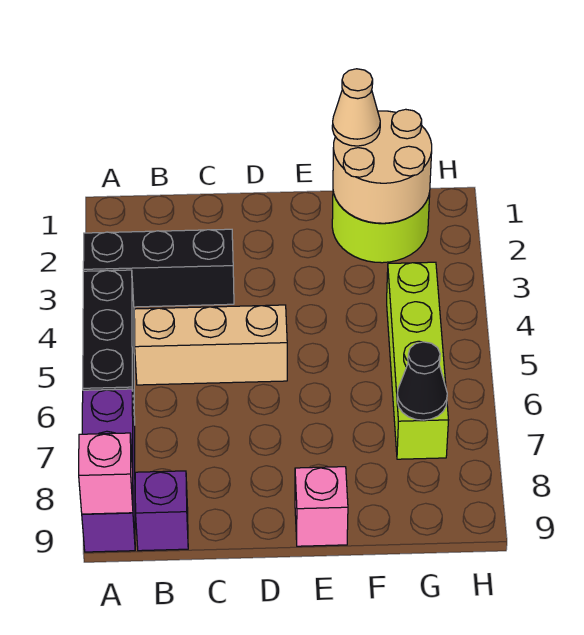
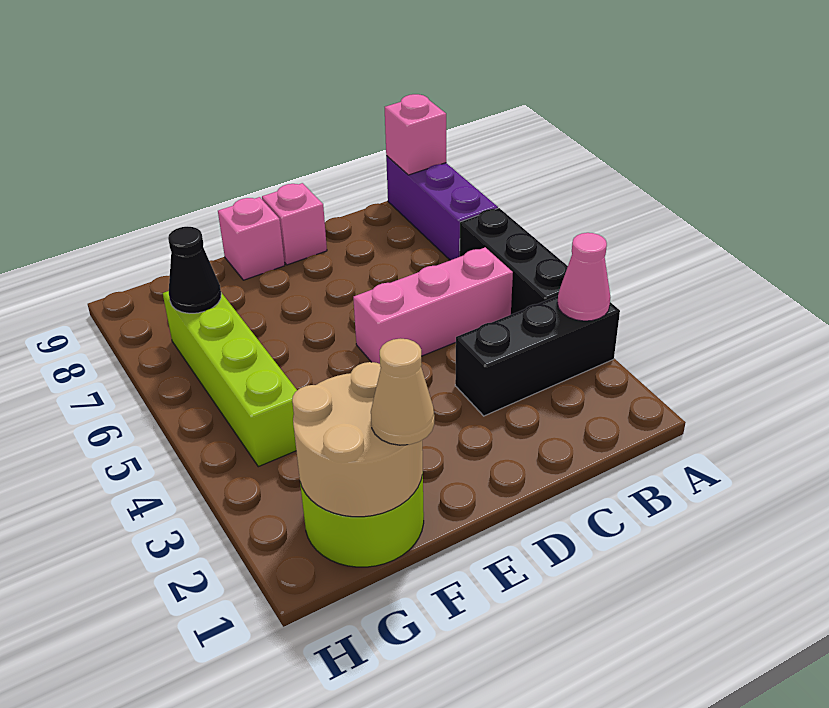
none -> pink cone A3 level 2
tan brick B5:D5 level 1 -> pink brick B5:D5 level 1
purple brick B9 level 1 -> none
none -> pink brick D9 level 1

